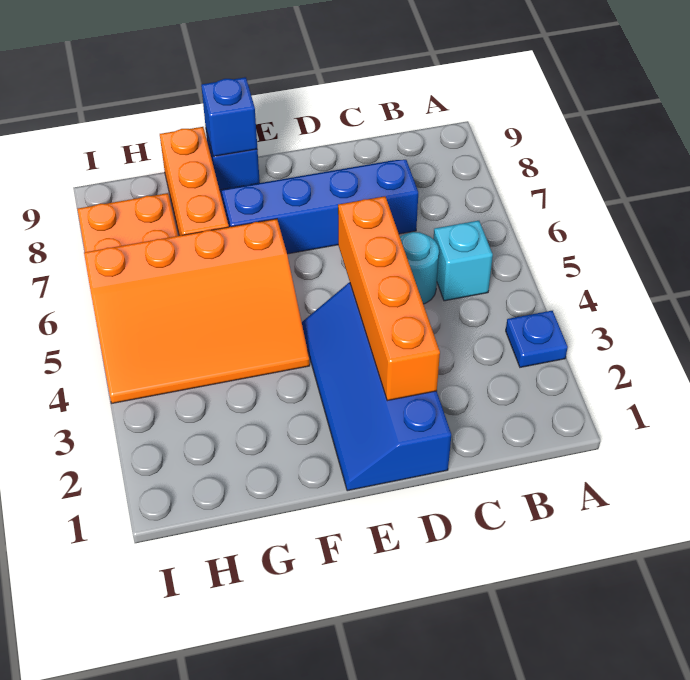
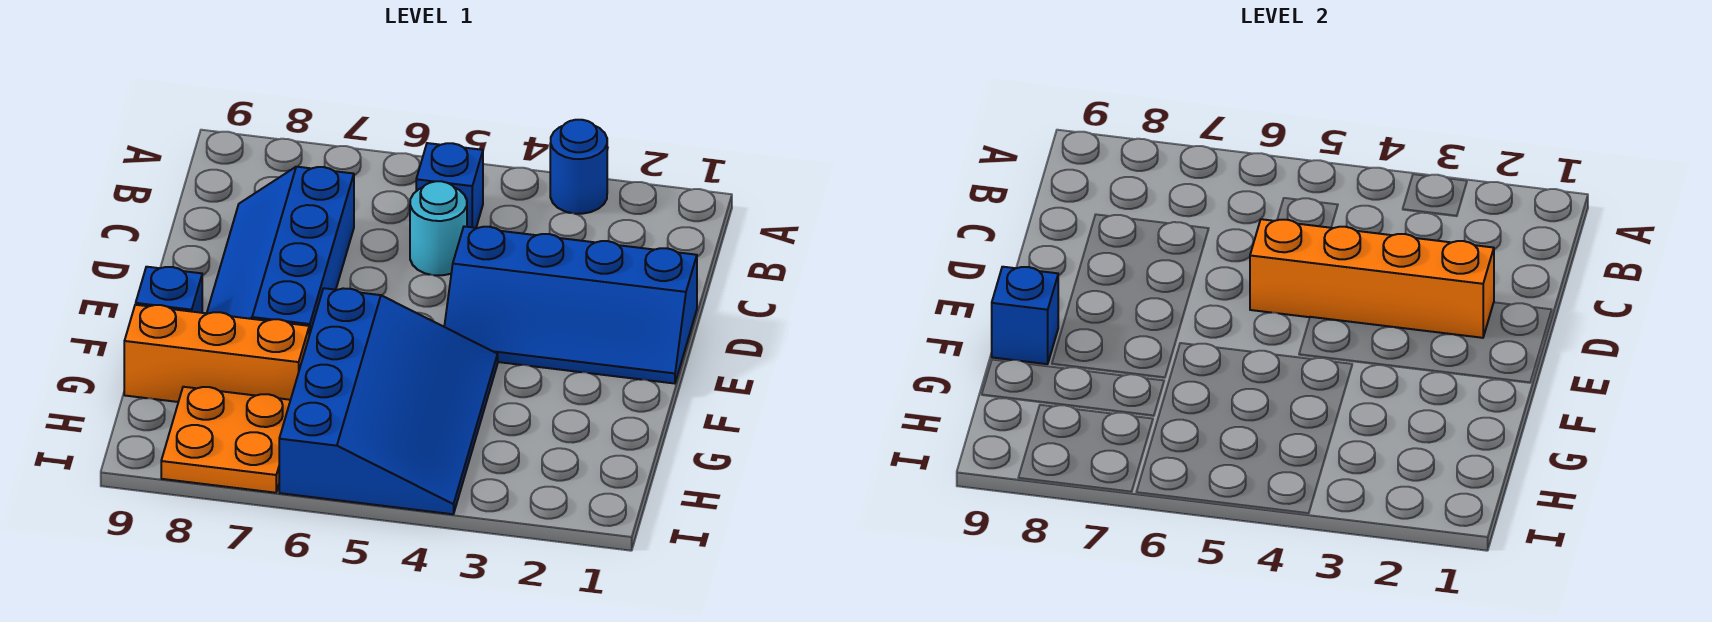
blue plate A3 level 1 -> blue round brick A3 level 1
cyan brick B5 level 1 -> blue brick B5 level 1
orange slope F4:I6 level 1 top 6 -> blue slope F4:I6 level 1 top 6

